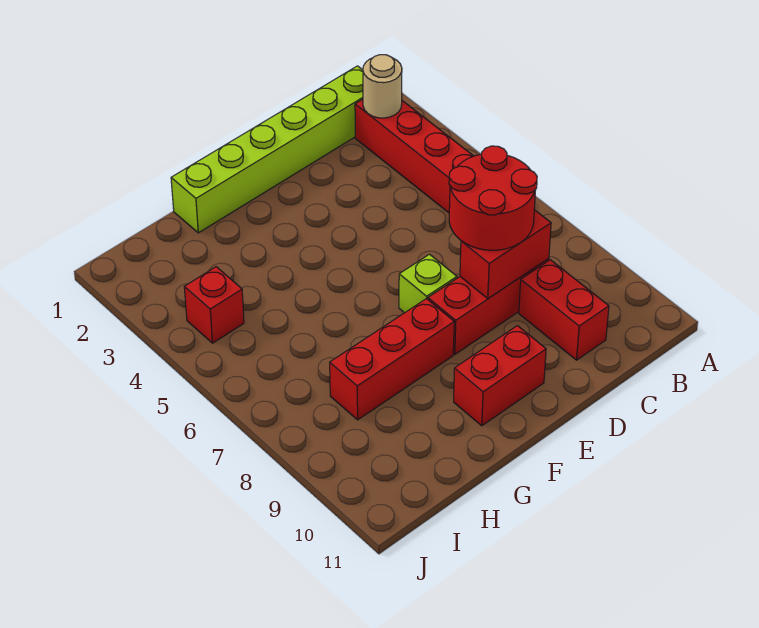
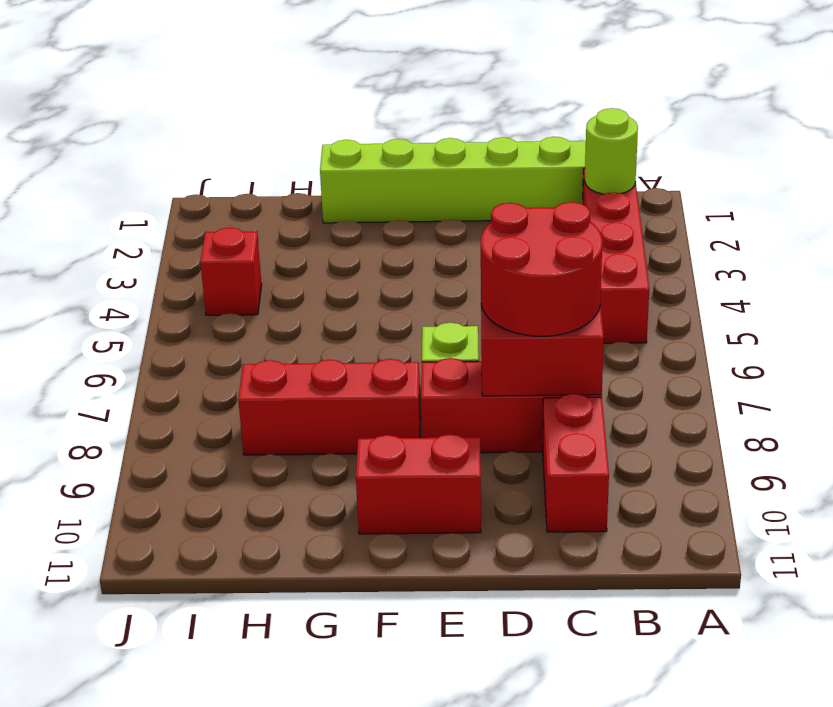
tan round brick B2 level 2 -> lime round brick B2 level 2

